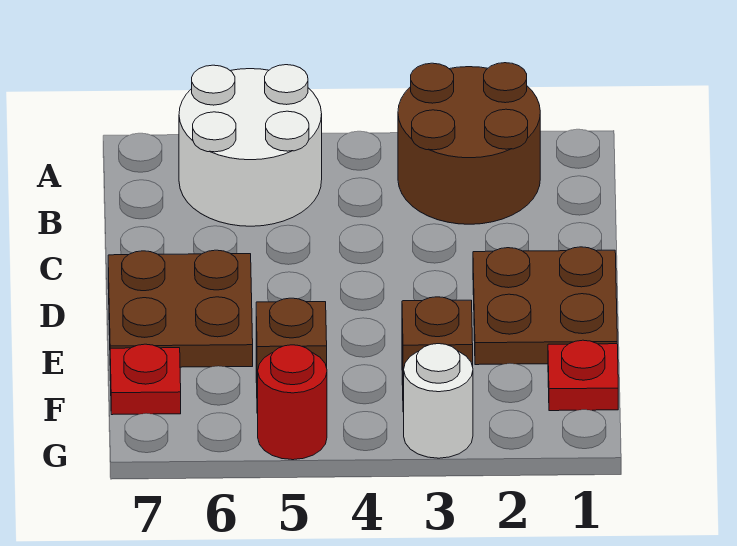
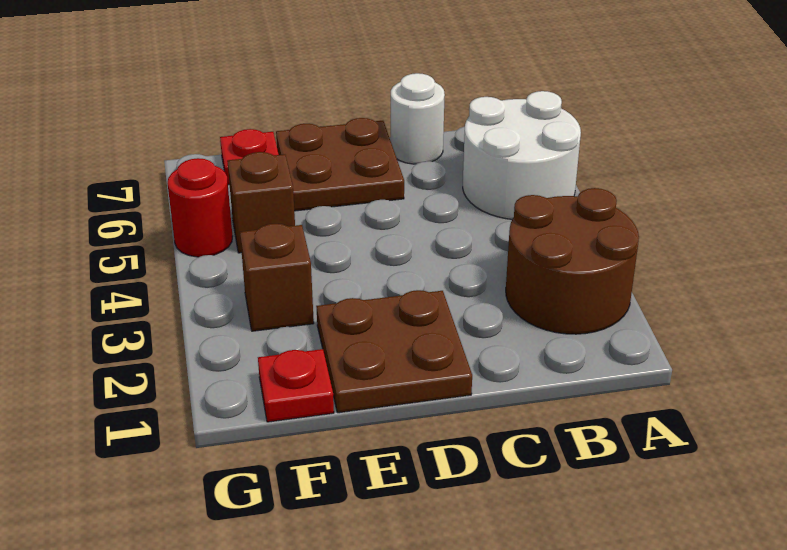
white round brick G3 level 1 -> white round brick C7 level 1

